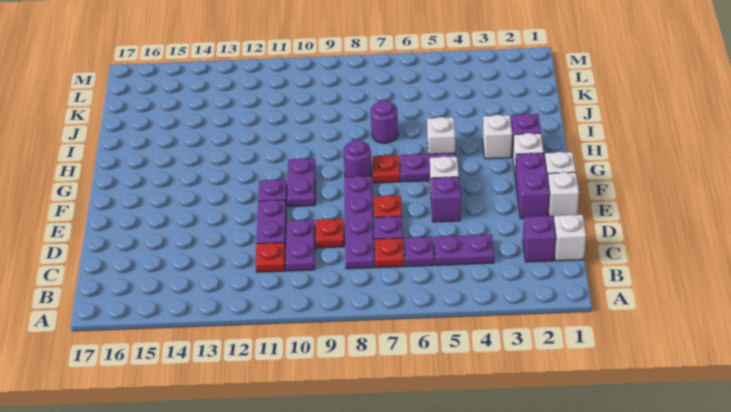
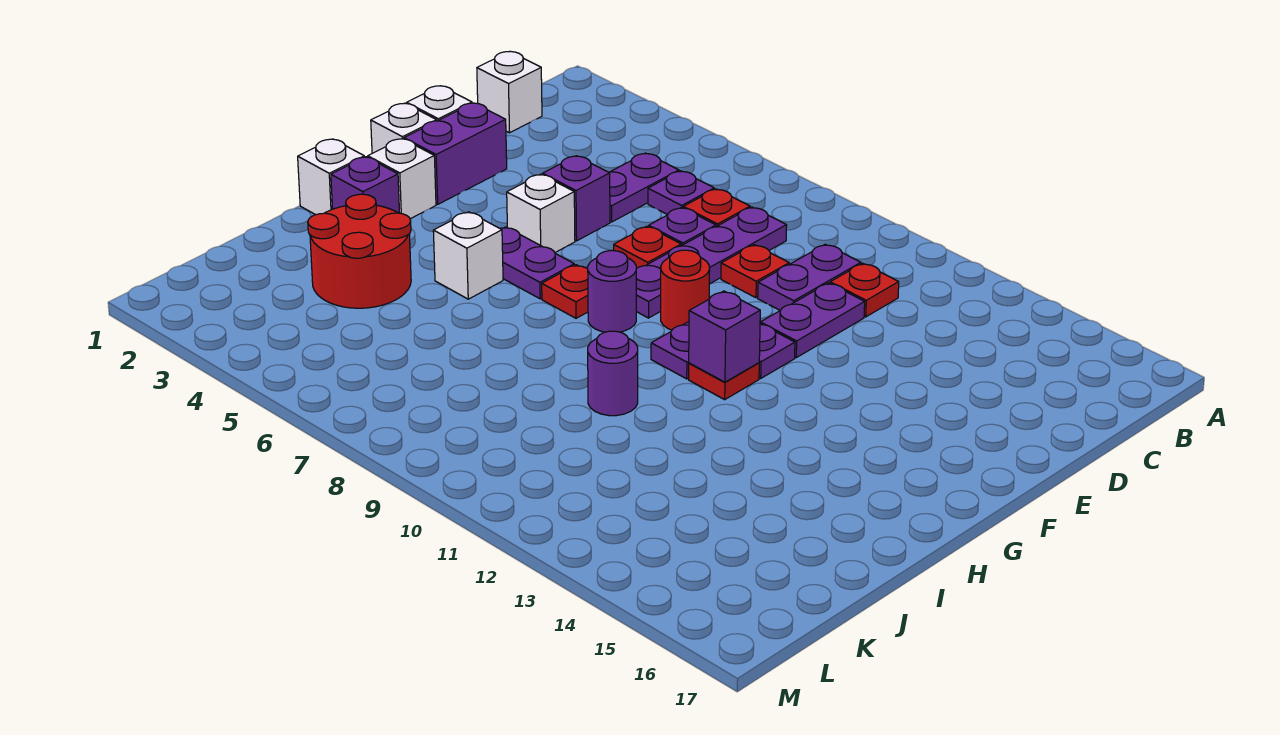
purple brick C2 level 1 -> purple brick G11 level 2
purple plate C4:C5 level 1 -> purple plate C5:D5 level 1
none -> red round brick F9 level 1
none -> red plate G11 level 1
white brick H3 level 1 -> white brick H1 level 1
none -> red round brick I3:J4 level 1
purple round brick I7 level 1 -> purple round brick I10 level 1

